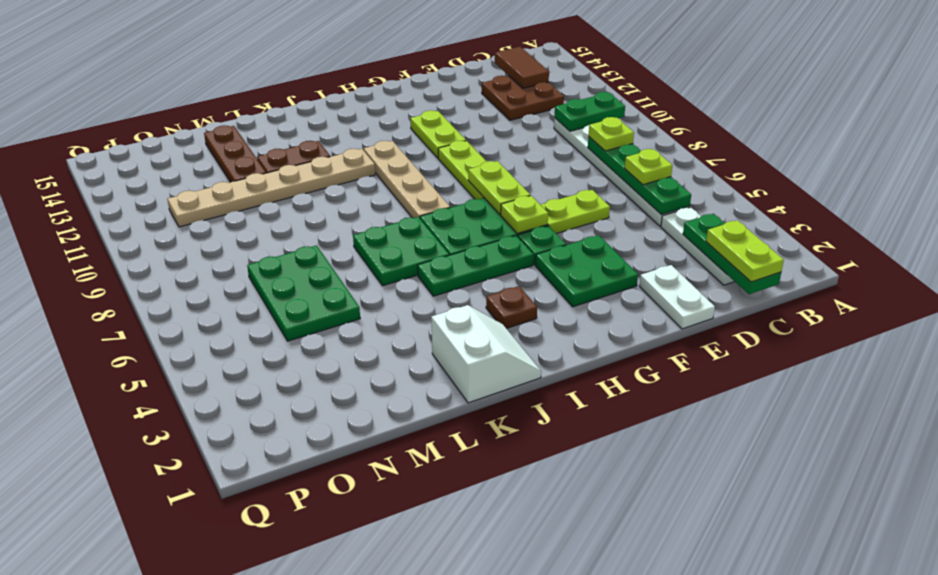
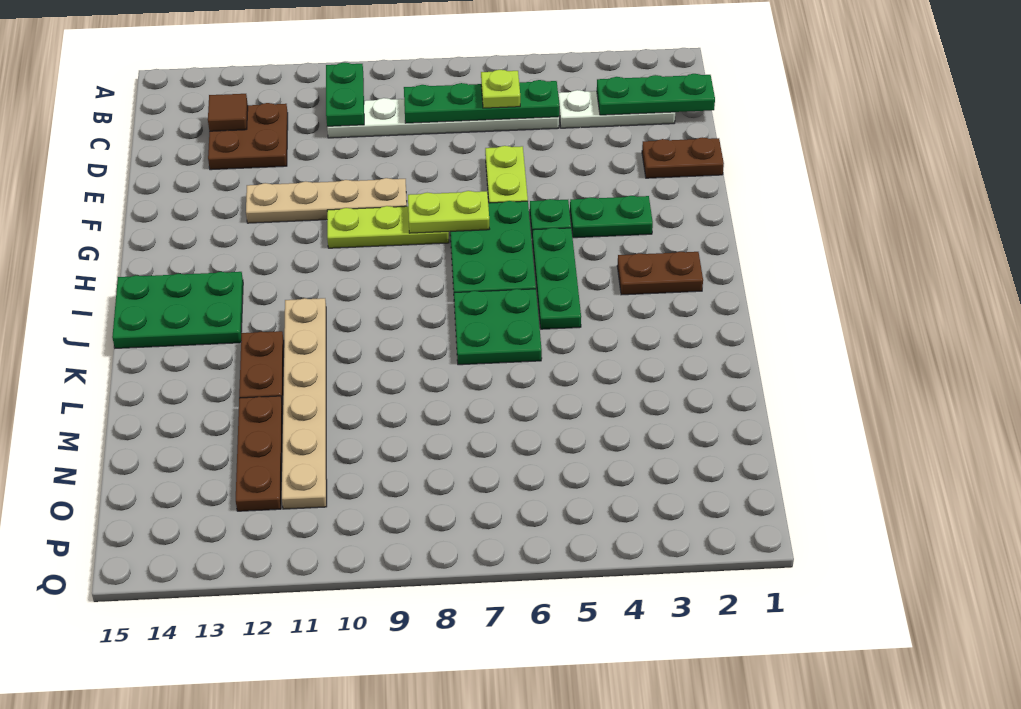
lime plate C1:C2 level 3 -> none
lime plate C8 level 3 -> none
brown tile C13:C14 level 2 -> brown tile C13 level 2
white plate E1:E2 level 1 -> brown plate E1:E2 level 1
green plate F3:G4 level 1 -> green plate G3:G4 level 1
lime plate G6 level 2 -> none
lime plate G11:G12 level 1 -> none
brown plate I3 level 1 -> brown plate I2:I3 level 1
tan plate I8:I11 level 1 -> tan plate F9:F12 level 1
white slope J1:K2 level 1 top K -> none
green plate M5:N7 level 1 -> green plate I13:J15 level 1
brown plate M12:M14 level 1 -> brown plate M12:O12 level 1

